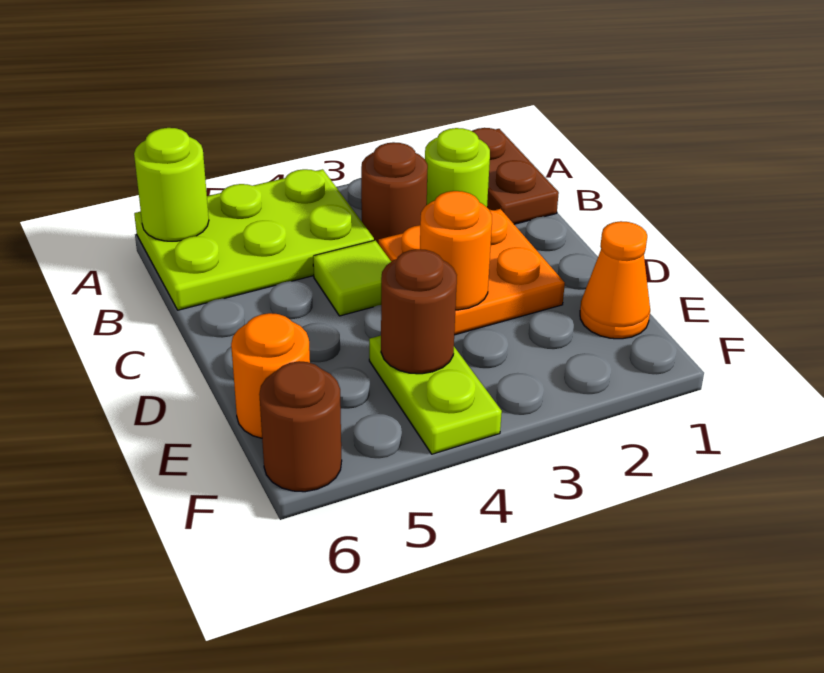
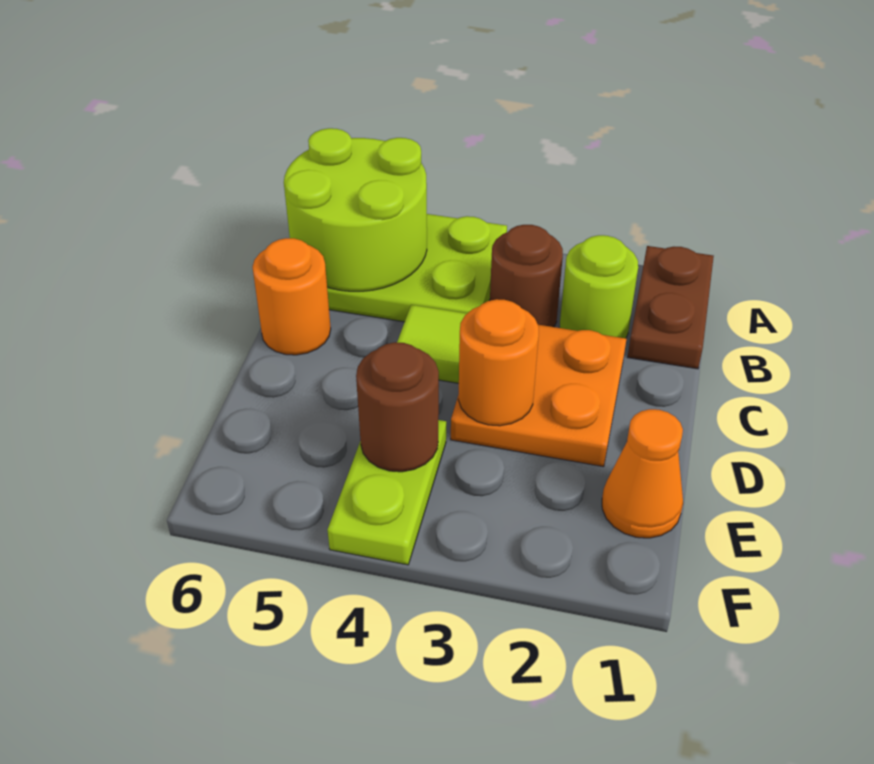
lime round brick A6 level 2 -> lime round brick A5:B6 level 2
orange round brick E6 level 1 -> orange round brick C6 level 1
brown round brick F6 level 1 -> none

